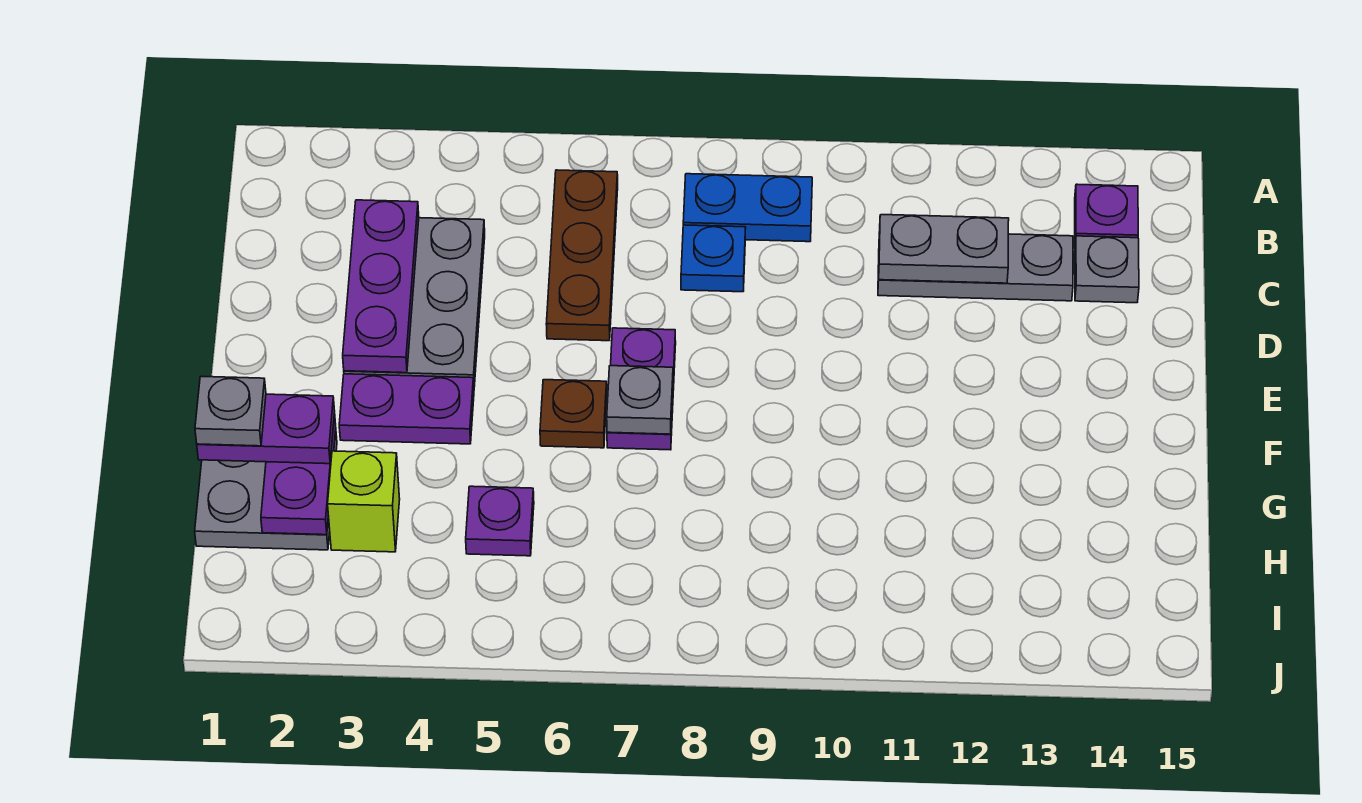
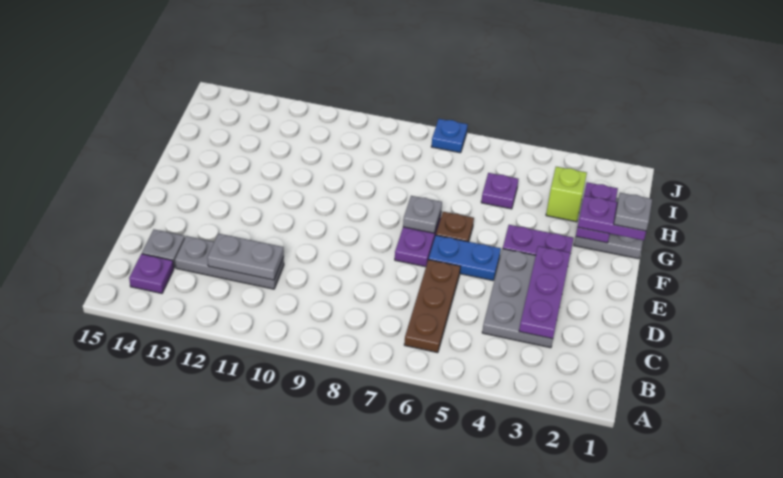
blue plate B8:B9 level 1 -> blue plate E5:E6 level 1
blue plate C8 level 1 -> blue plate J7 level 1

